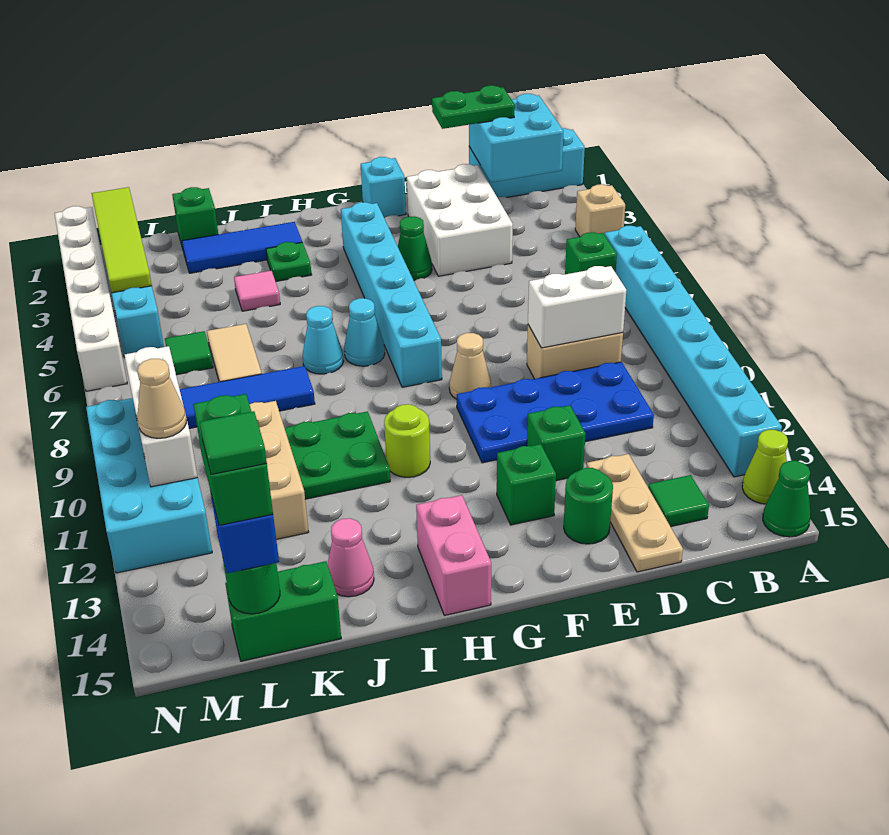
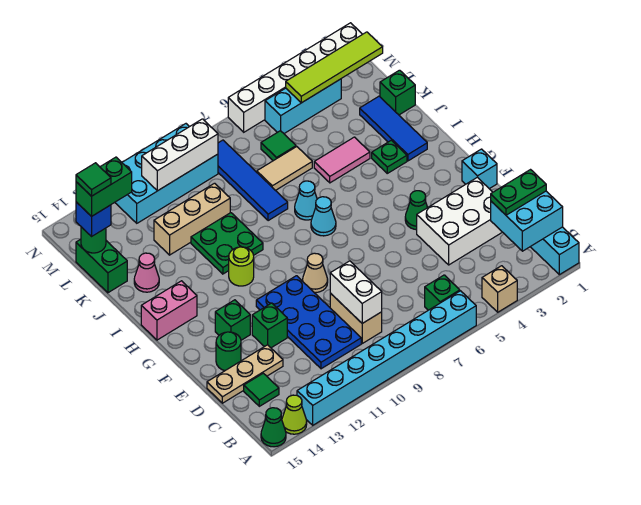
green plate C1:D1 level 3 -> green plate C1:C2 level 3
cyan brick G3:G8 level 1 -> none
pink tile J4 level 1 -> pink tile J4:J5 level 1
tan cone M11 level 3 -> none

